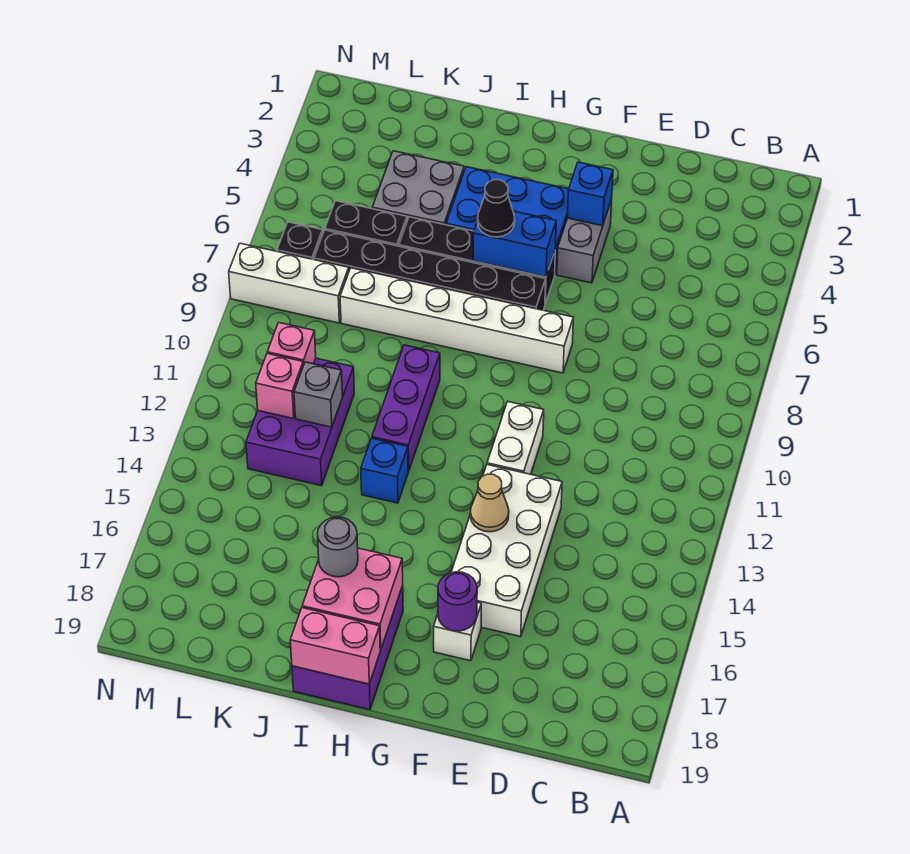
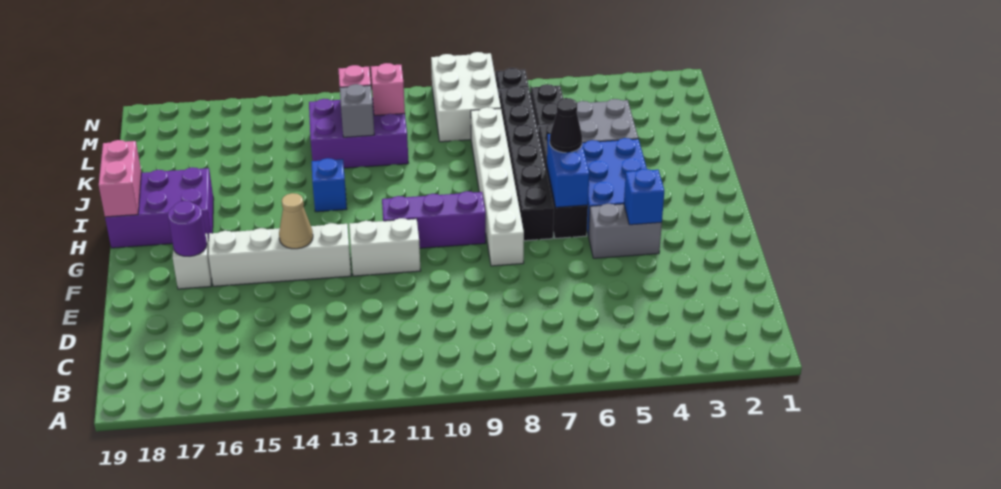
white brick E13:F16 level 1 -> white brick F13:F16 level 1
pink brick H17:I18 level 2 -> none
purple brick I10:I12 level 1 -> purple brick G9:G11 level 1
grey round brick I17 level 3 -> none
white brick L8:N8 level 1 -> white brick L8:N9 level 1

